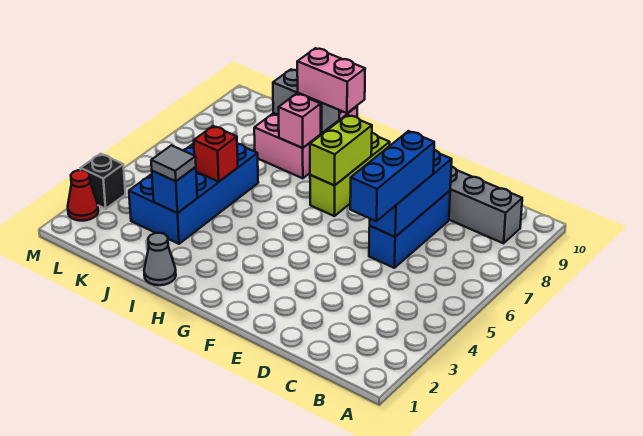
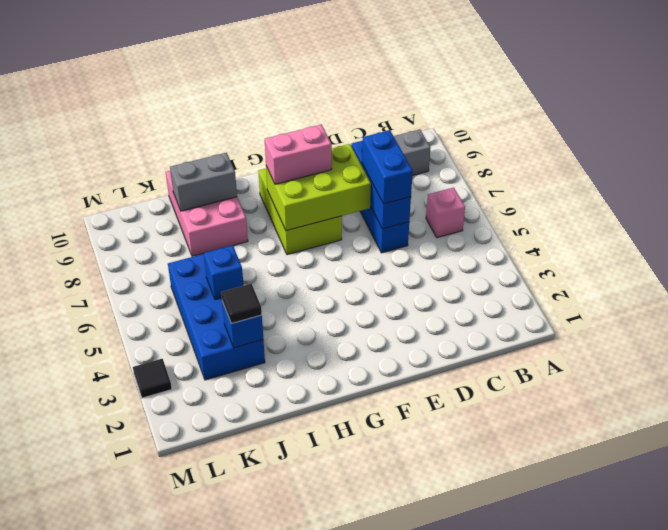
blue brick D5:D7 level 3 -> blue brick D6:D7 level 3
lime brick G7:G9 level 1 -> lime brick F7:G9 level 1
lime brick G7:G8 level 2 -> lime brick E7:G8 level 2
pink brick H9:I9 level 3 -> pink brick F8:G8 level 3
grey cone I1 level 1 -> none
pink brick I8 level 2 -> pink brick B6 level 1
grey tile J3 level 3 -> black tile J3 level 3
red brick J5 level 2 -> blue brick J5 level 2
red cone M2 level 1 -> none
black brick M3 level 1 -> black tile M3 level 1

